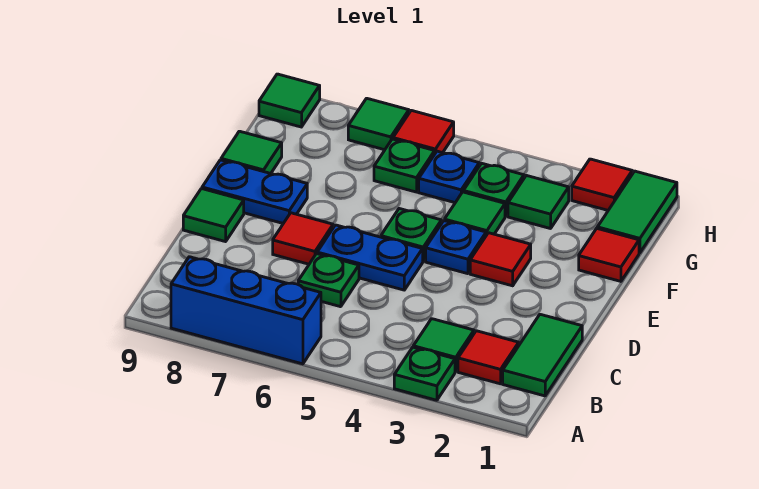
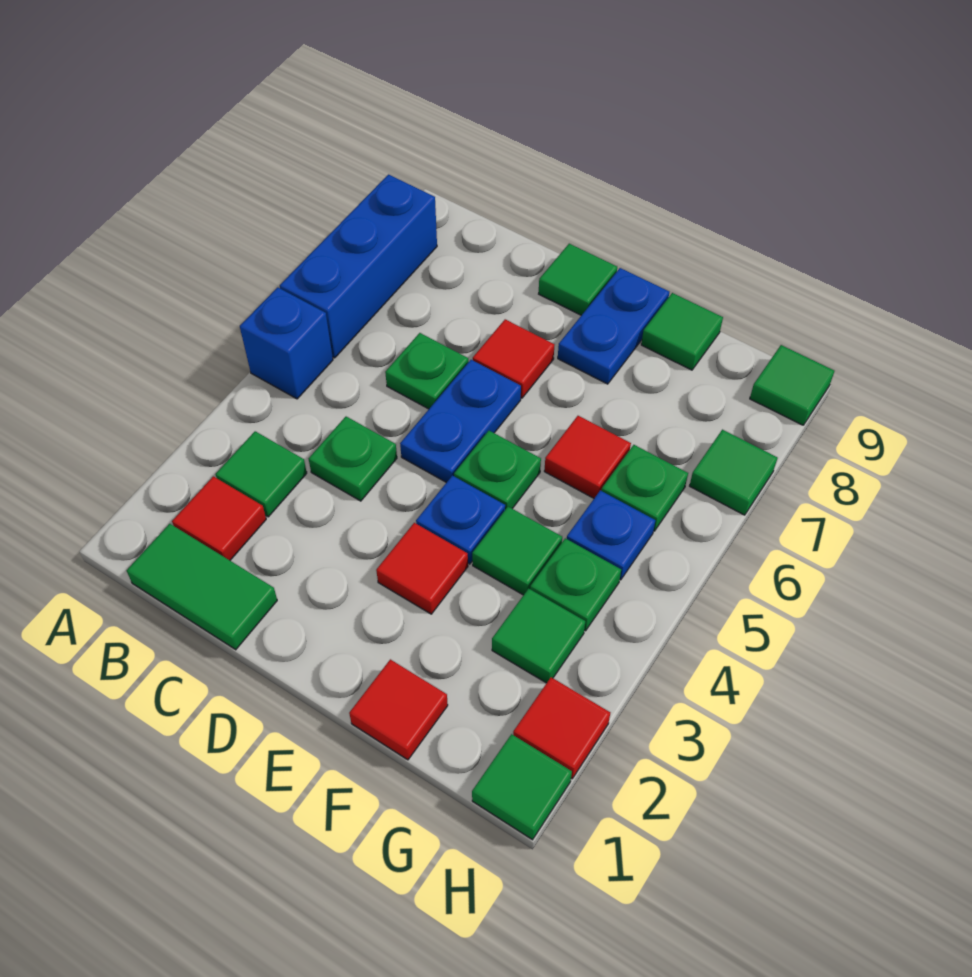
green plate A3 level 1 -> green plate C4 level 1
none -> blue brick A5 level 1
green tile G1:H1 level 1 -> green tile H1 level 1
red tile H6 level 1 -> red tile F6 level 1

